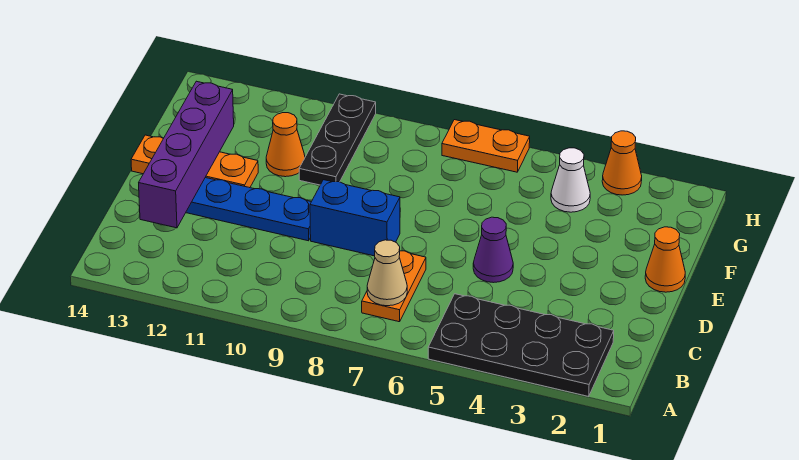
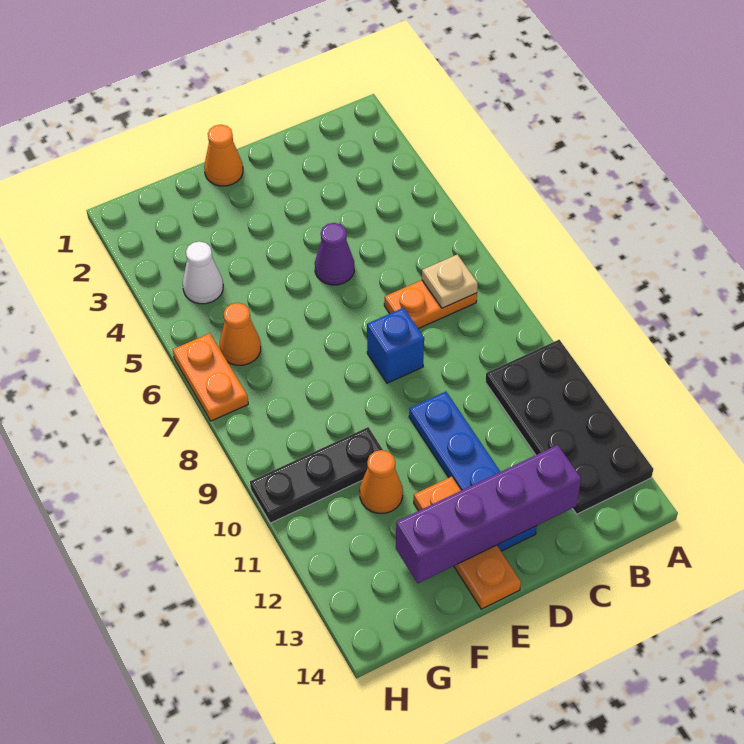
black plate A2:B5 level 1 -> black plate A10:B13 level 1
tan cone B7 level 2 -> tan plate B7 level 2
blue brick D8:D9 level 1 -> blue brick D8 level 1
orange cone H3 level 1 -> orange cone G6 level 1

